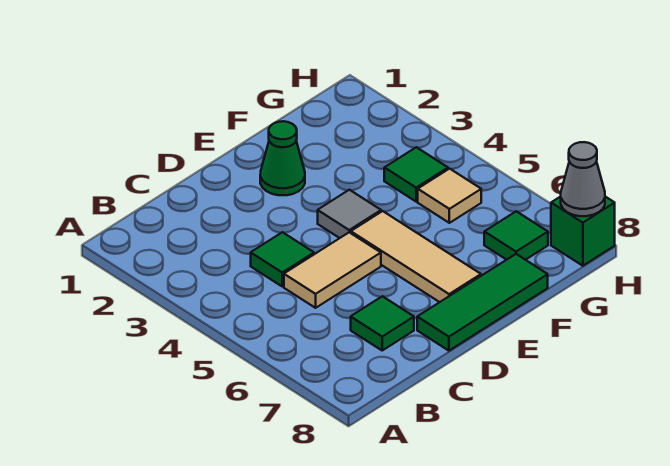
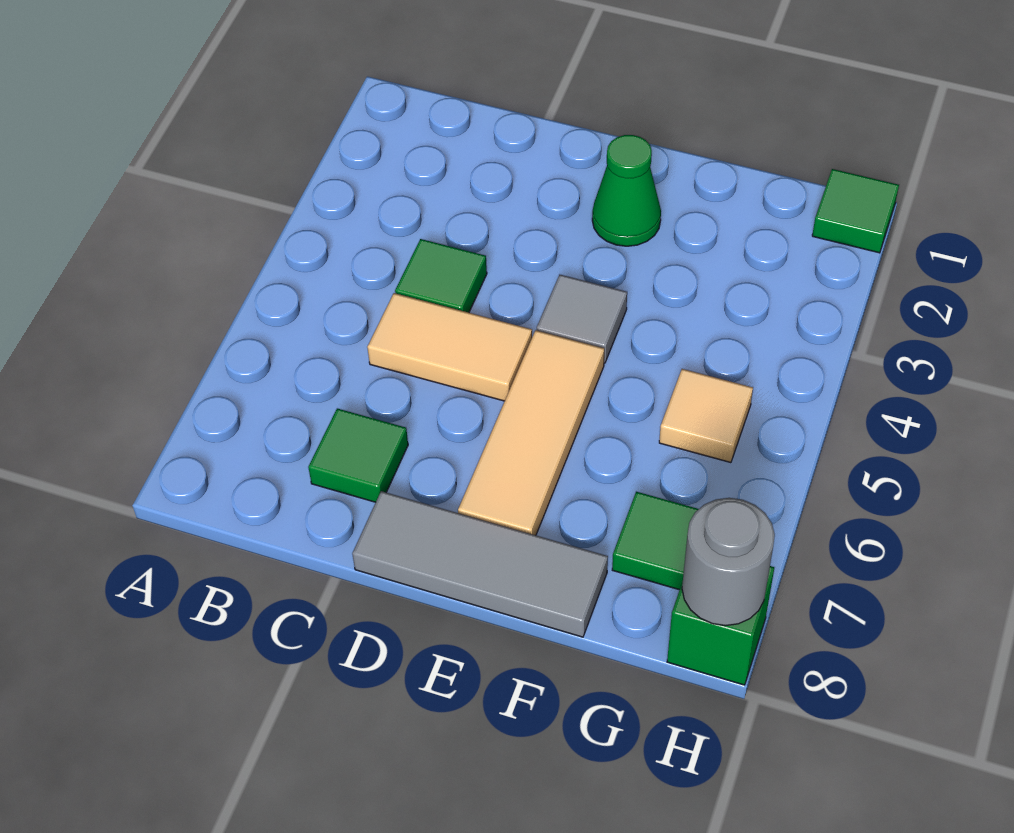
green tile D8:F8 level 1 -> grey tile D8:F8 level 1
green tile G4 level 1 -> green tile H1 level 1
grey cone H8 level 2 -> grey round brick H8 level 2

